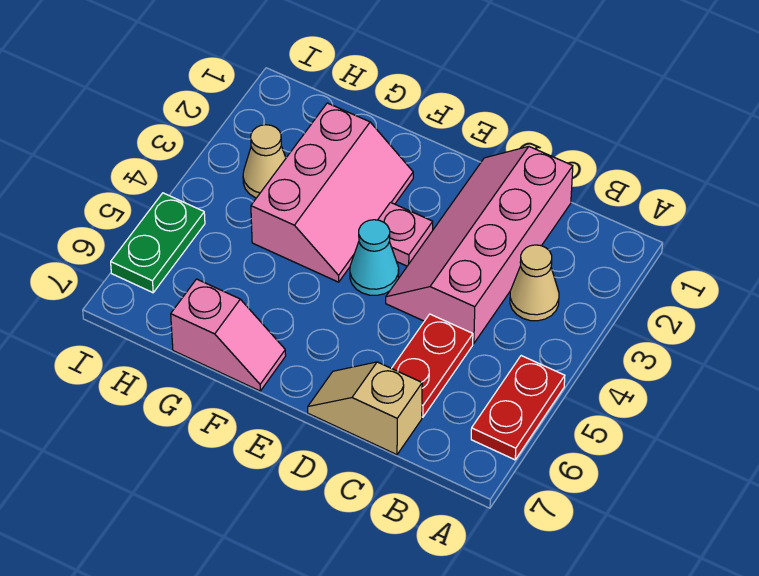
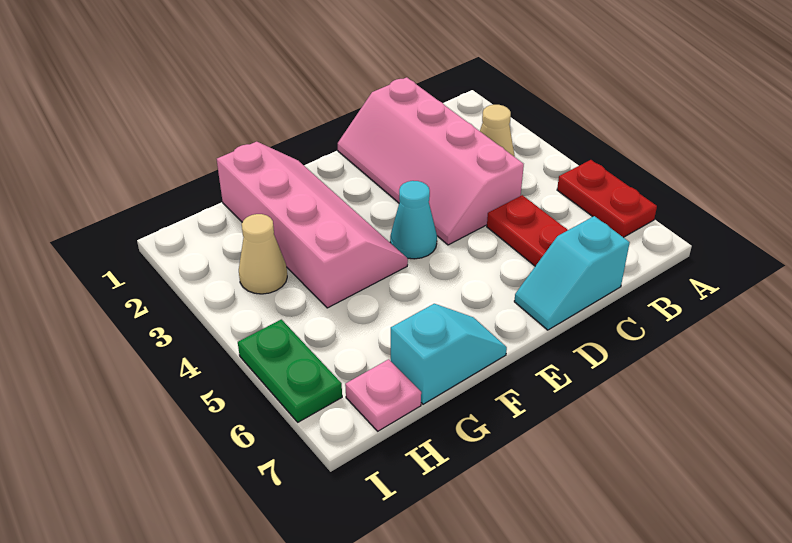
tan slope C7:D7 level 1 top C -> cyan slope C7:D7 level 1 top C
pink plate E3 level 1 -> pink plate H7 level 1
pink slope F2:G4 level 1 top G -> pink slope F1:G4 level 1 top G
pink slope F7:G7 level 1 top G -> cyan slope F7:G7 level 1 top G

